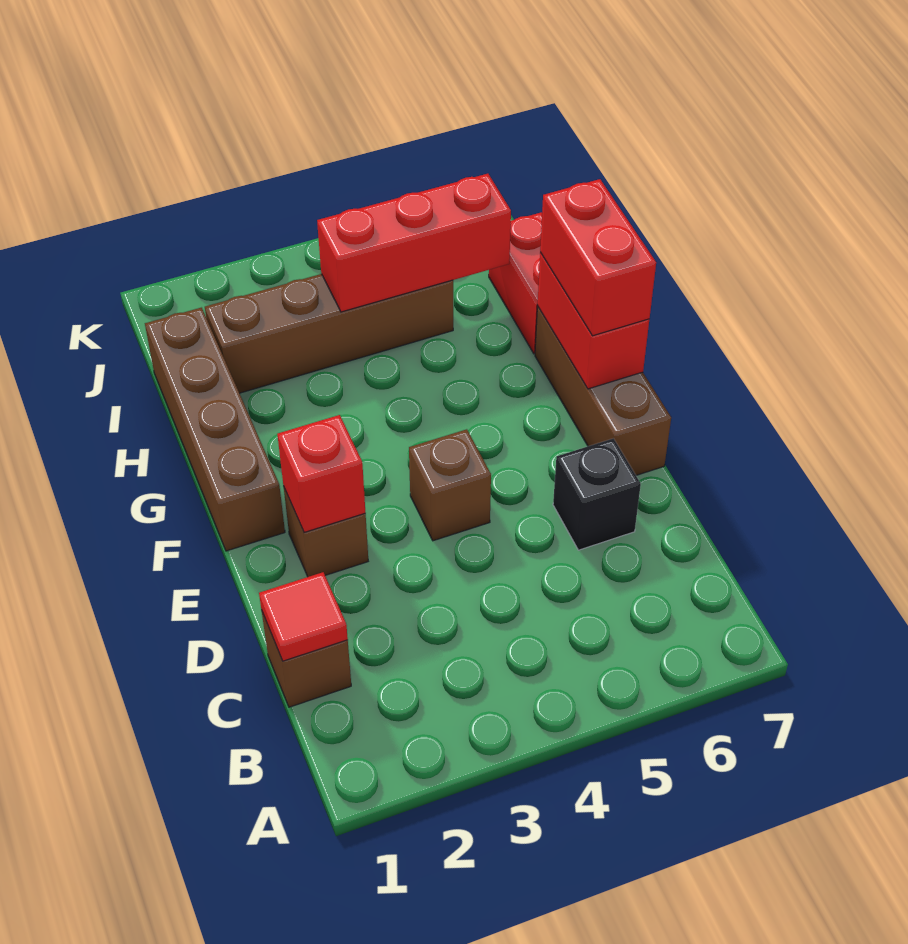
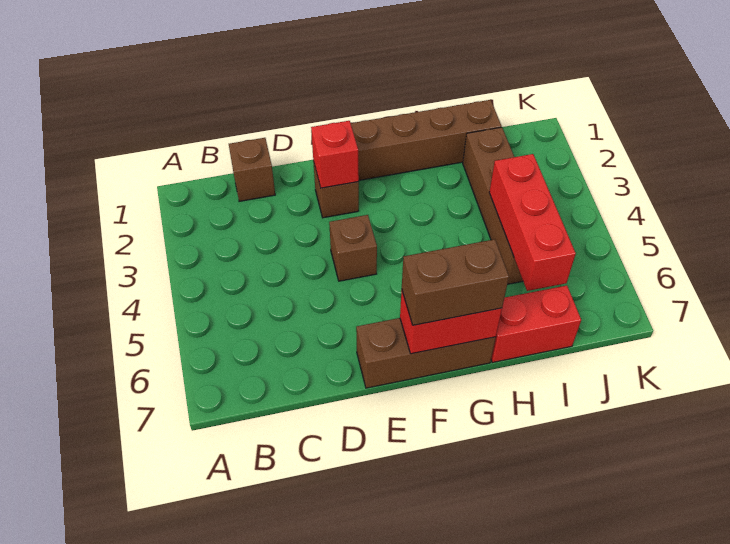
red tile C1 level 2 -> none
black brick D6 level 1 -> none
red brick F7:G7 level 3 -> brown brick F7:G7 level 3

